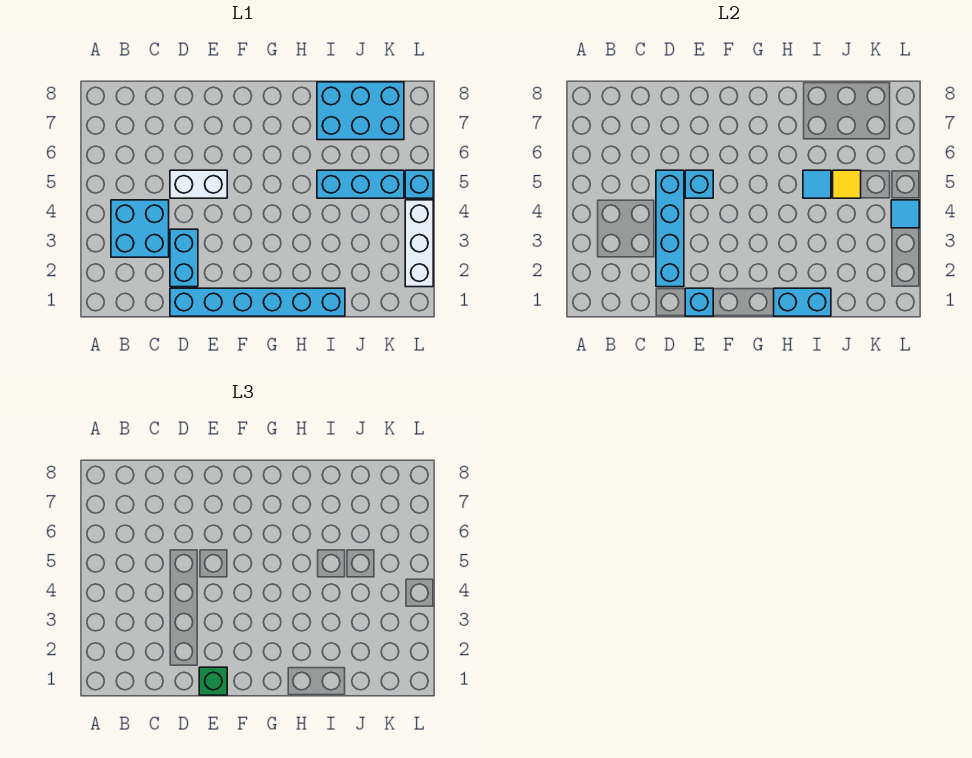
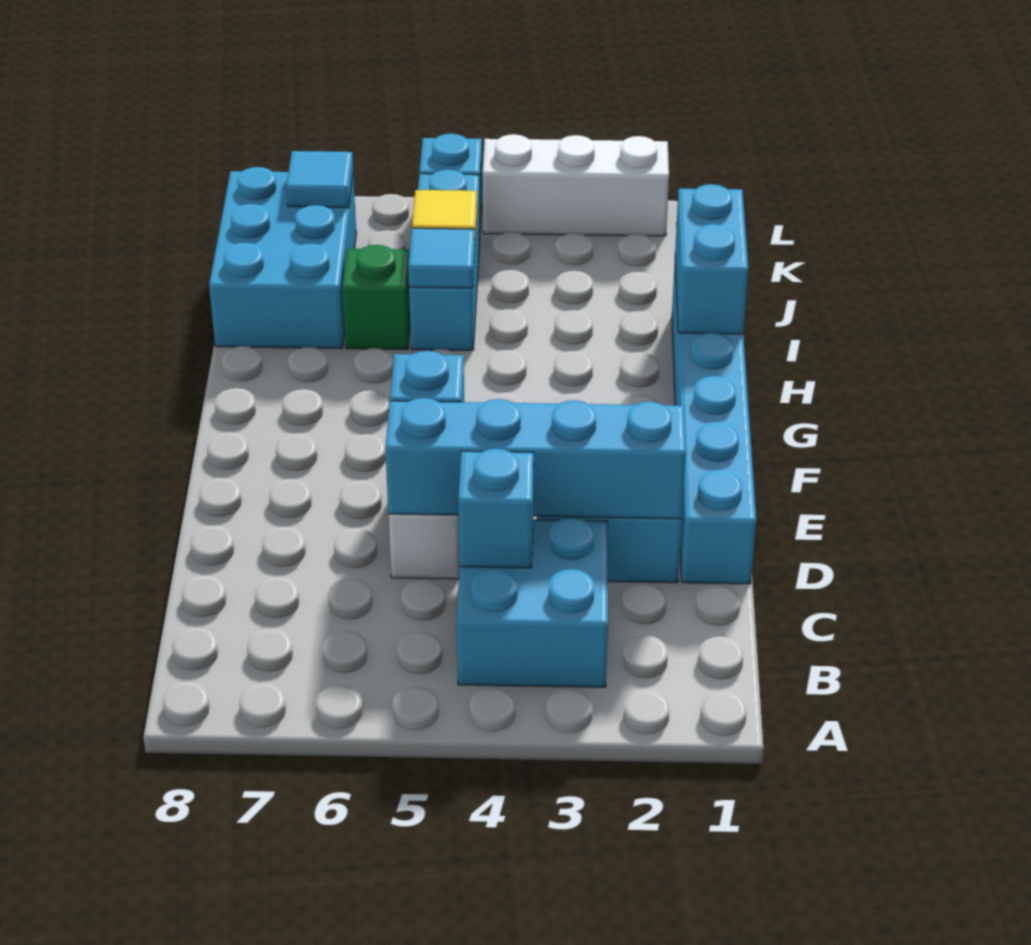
cyan brick E1 level 2 -> cyan brick C4 level 2
green brick E1 level 3 -> green brick I6 level 1
cyan tile L4 level 2 -> cyan tile K7 level 2

